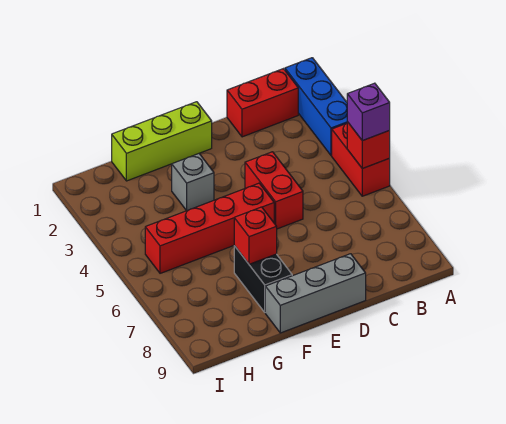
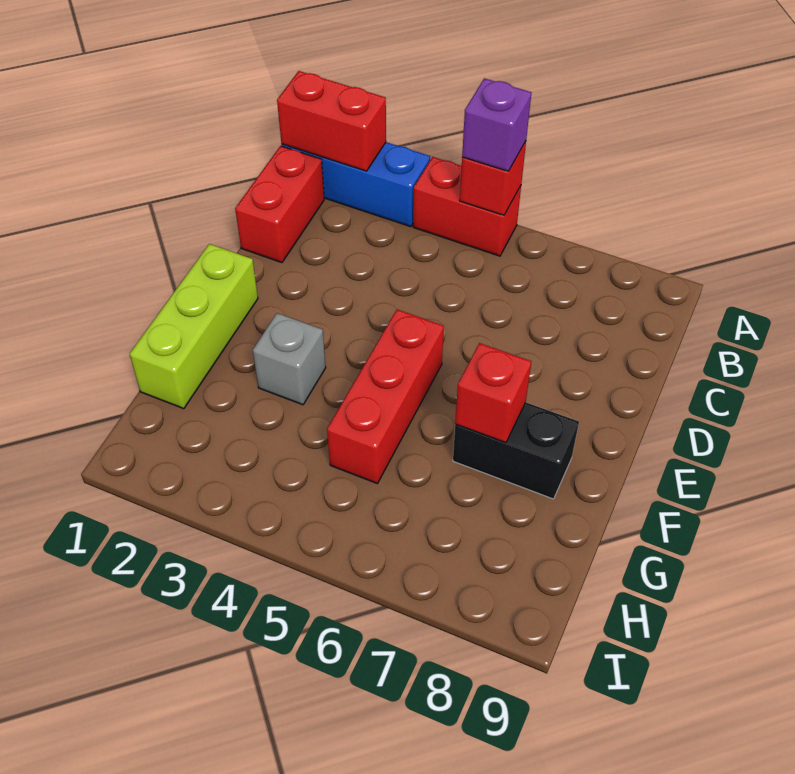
red brick D4:D5 level 1 -> red brick A1:A2 level 2
grey brick D9:F9 level 1 -> none
red brick E5:H5 level 1 -> red brick E5:G5 level 1

